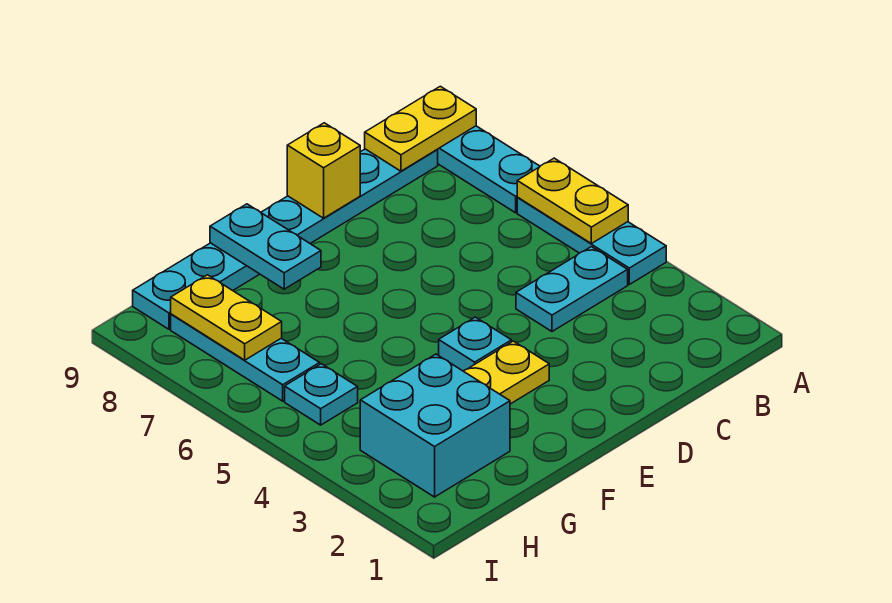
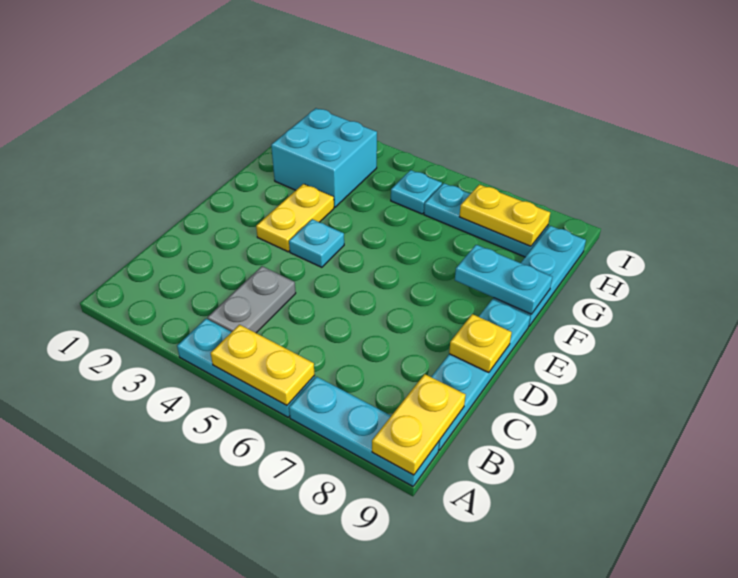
cyan plate B4:C4 level 1 -> grey plate B4:C4 level 1
yellow brick D9 level 2 -> yellow plate D9 level 2

